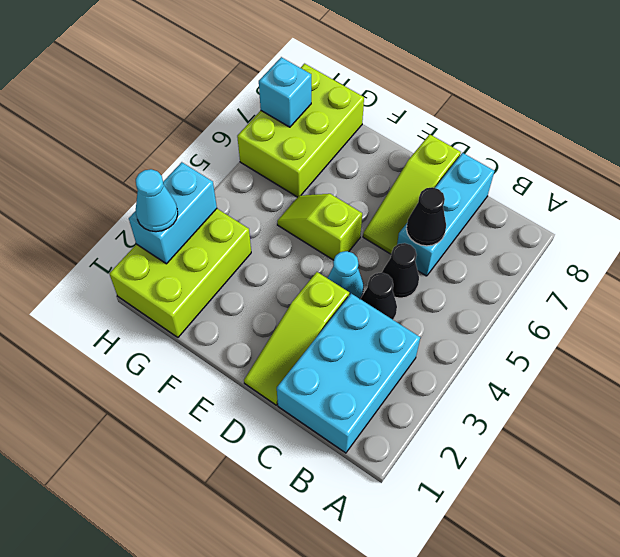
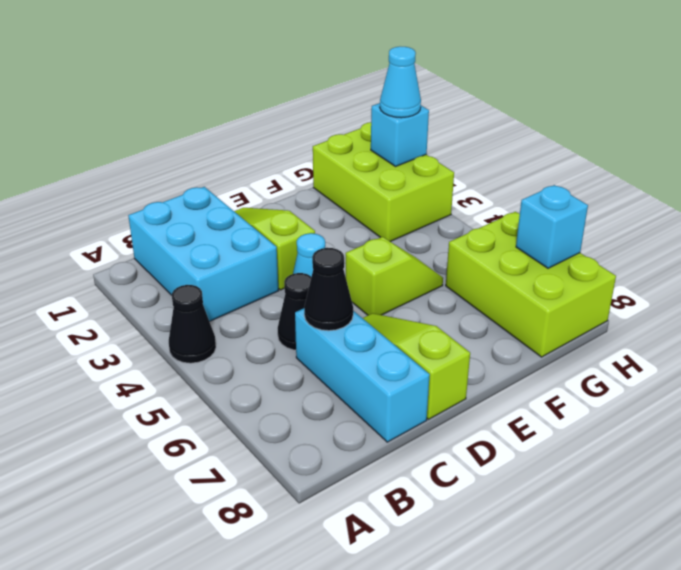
black cone C4 level 1 -> black cone A4 level 1
cyan brick H2:H3 level 2 -> cyan brick H2 level 2

